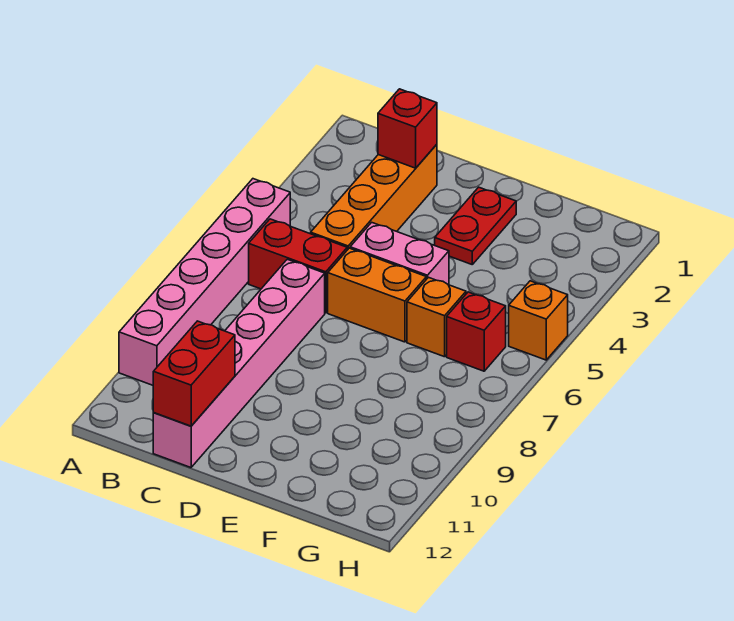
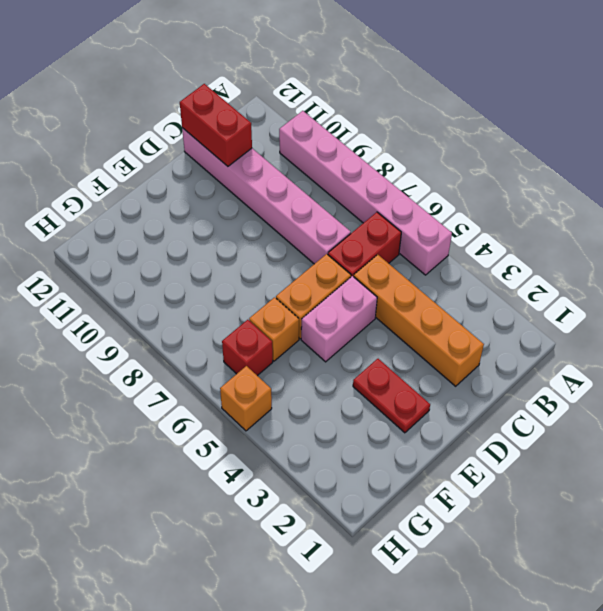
red brick C2 level 2 -> none

